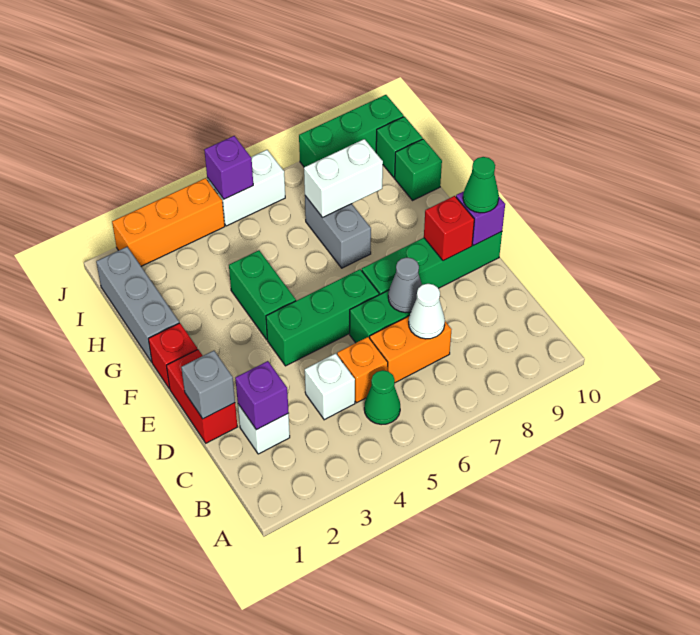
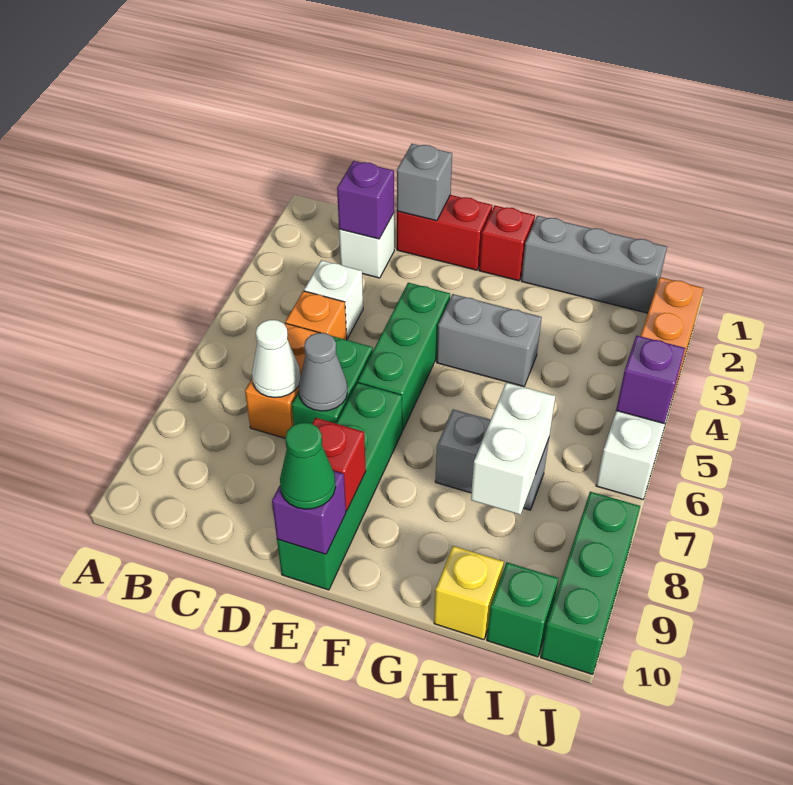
green cone B5 level 1 -> none
green brick F4:G4 level 1 -> grey brick F4:G4 level 1
green brick H10 level 1 -> yellow brick H10 level 1

